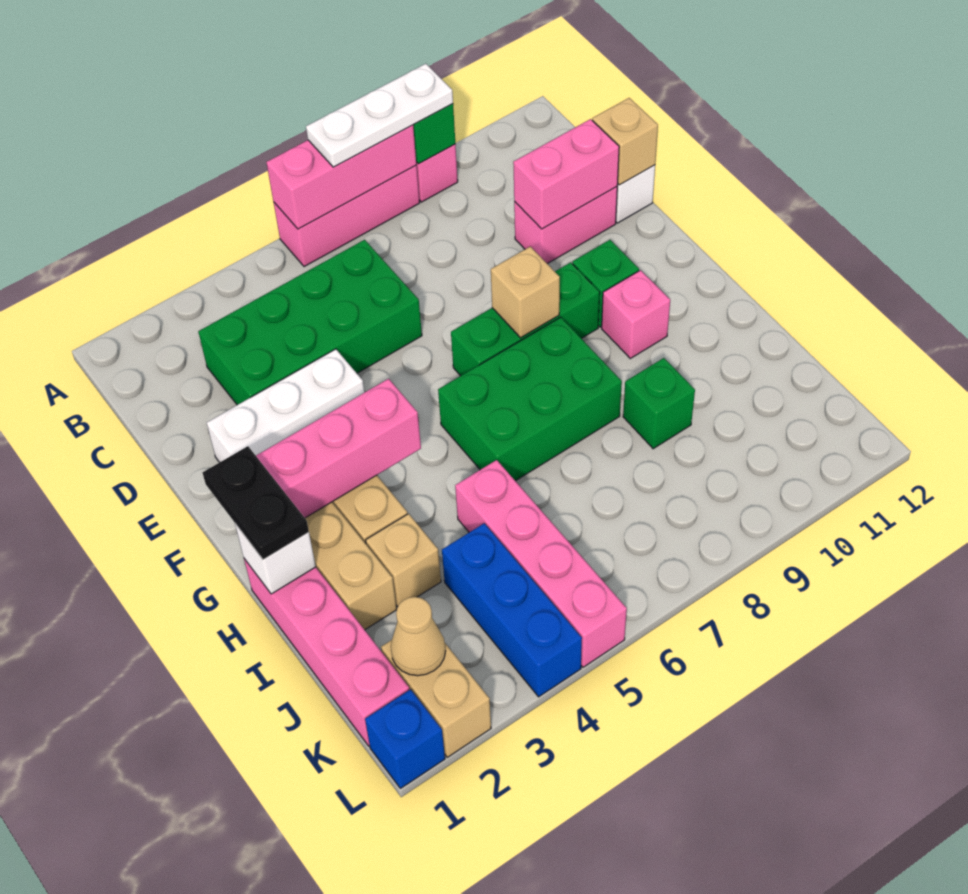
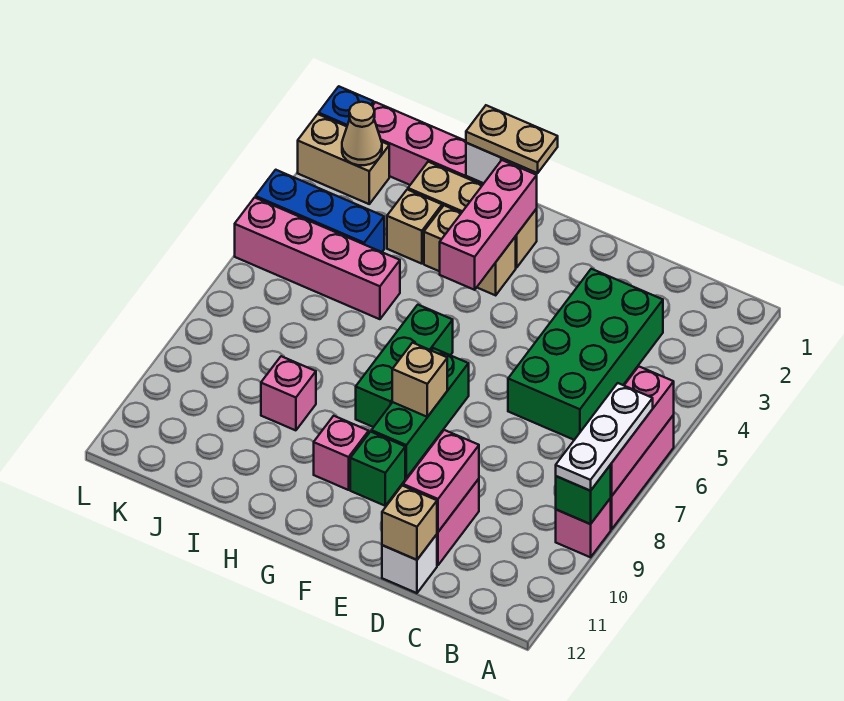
white brick E2:E4 level 1 -> none
black plate G1:H1 level 3 -> tan plate G1:H1 level 3
green brick G6:H8 level 1 -> green brick G6:G8 level 1
green brick I9 level 1 -> pink brick I9 level 1

